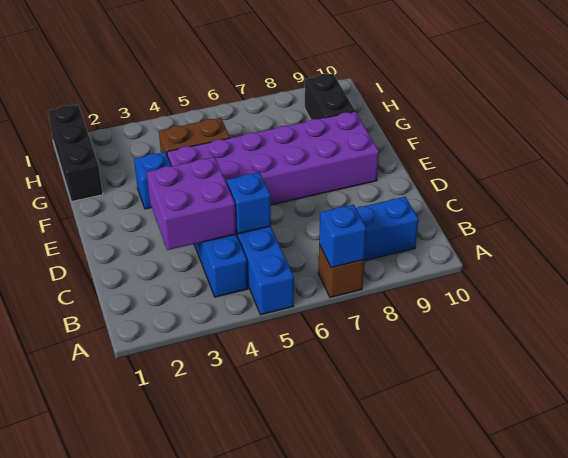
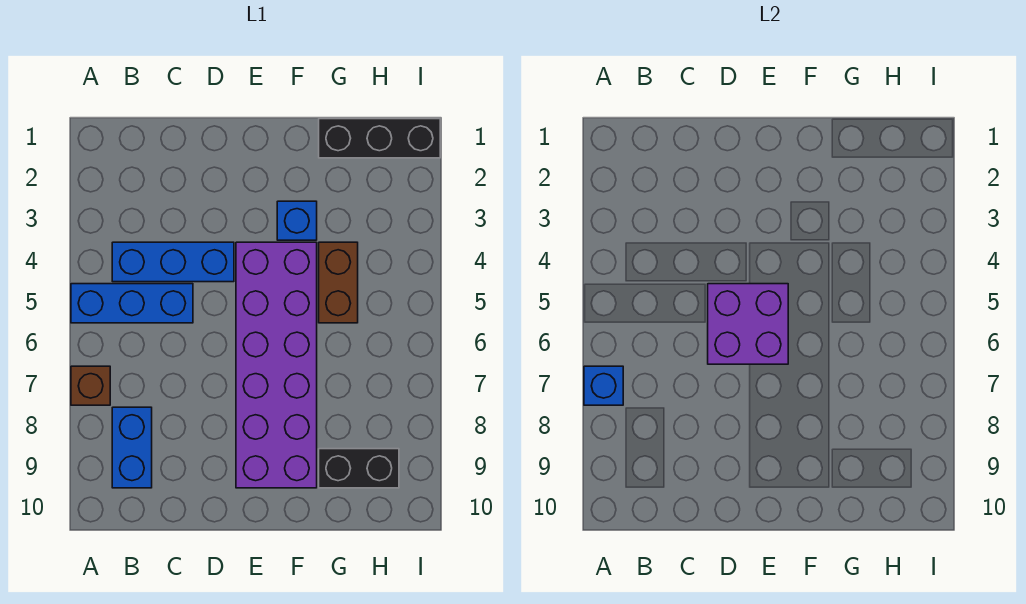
purple brick C3:D4 level 2 -> purple brick D5:E6 level 2
blue brick C5 level 2 -> none

